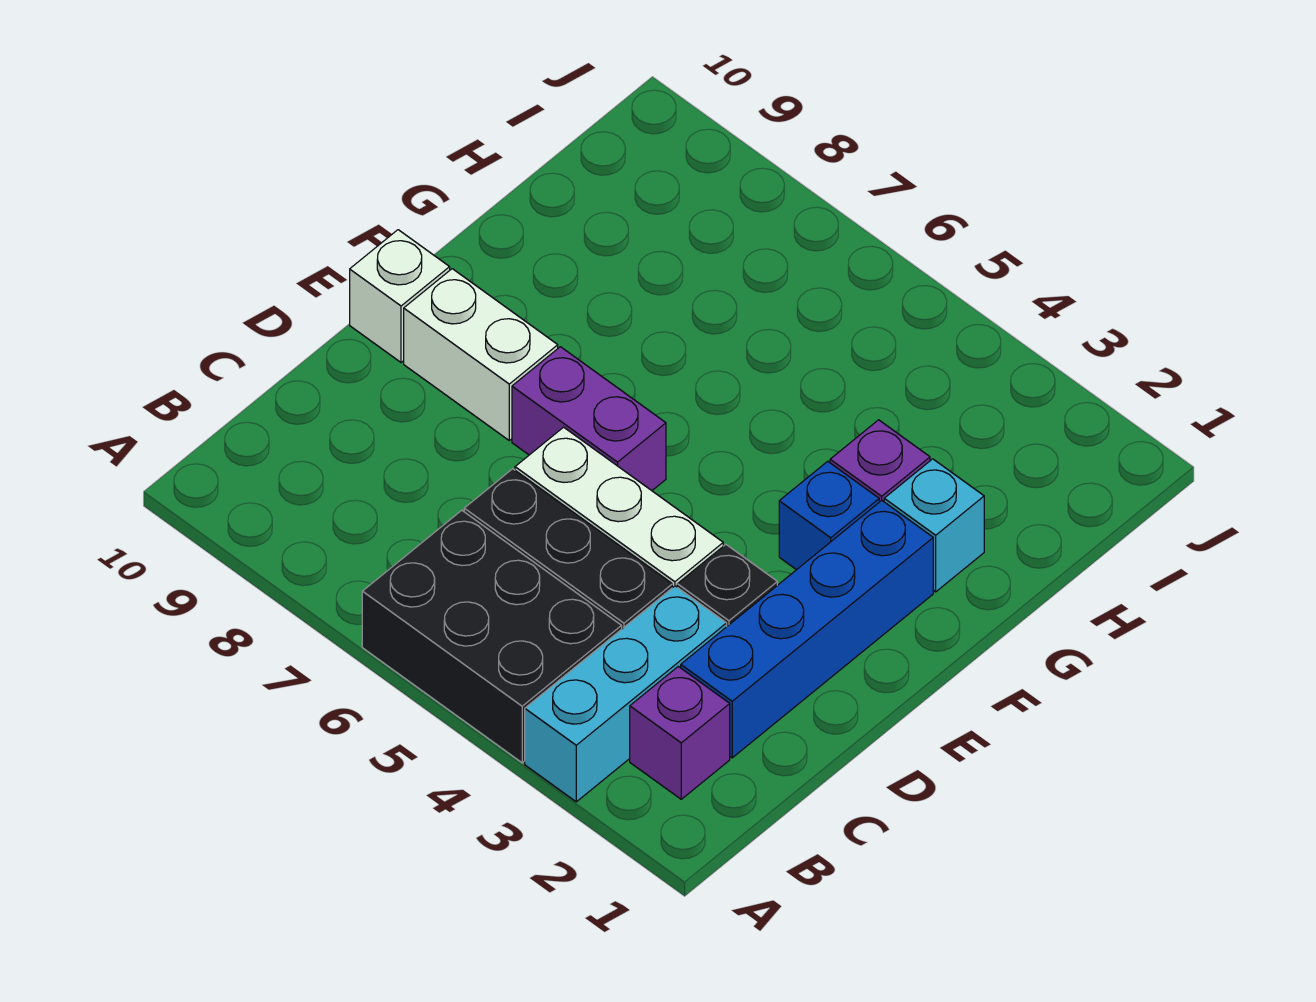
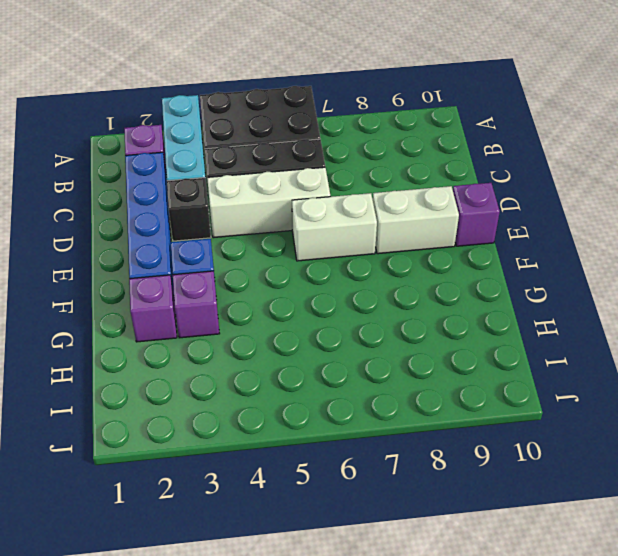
purple brick E6:E7 level 1 -> white brick E6:E7 level 1
white brick E10 level 1 -> purple brick E10 level 1
cyan brick G2 level 1 -> purple brick G2 level 1

